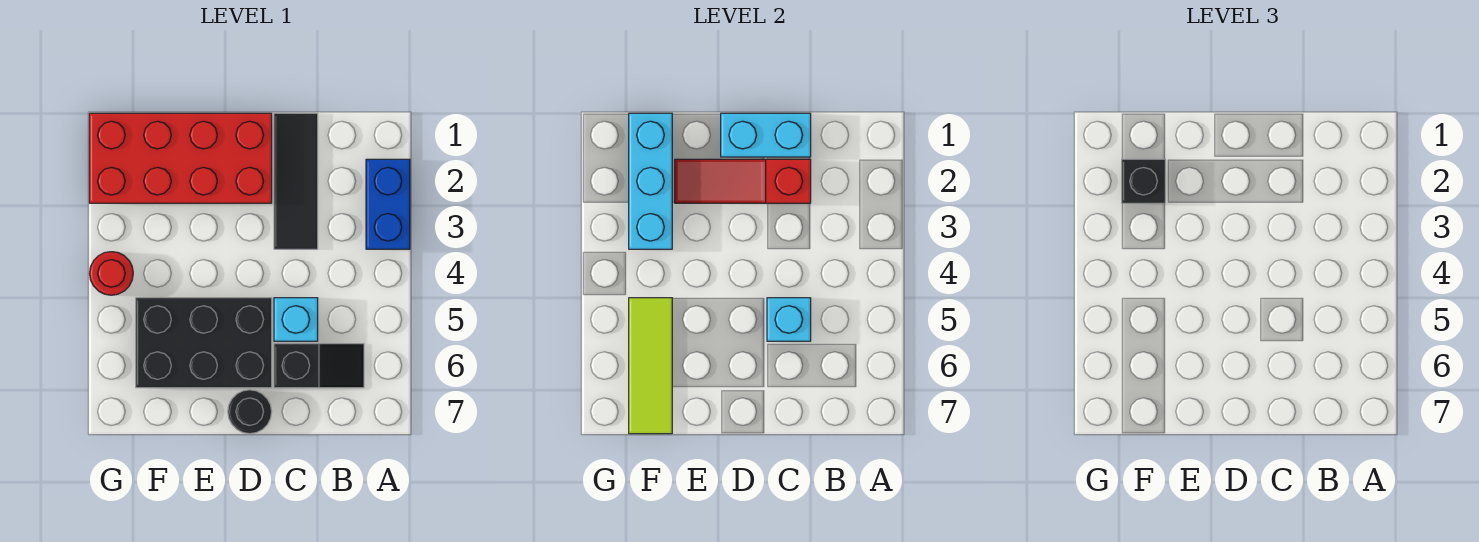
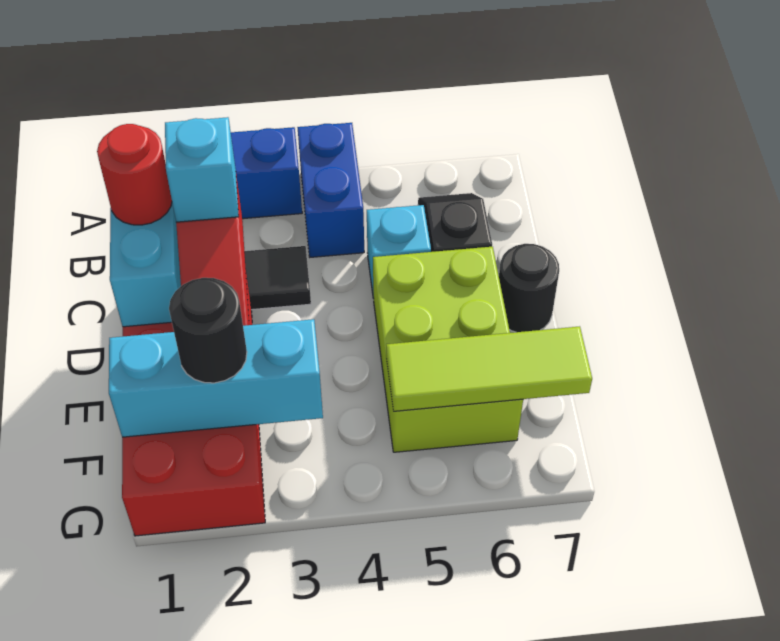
none -> blue brick A4:B4 level 1
cyan brick C5 level 2 -> cyan brick C2 level 3
black brick D5:F6 level 1 -> lime brick D5:F6 level 1
black brick F2 level 3 -> black round brick F2 level 3
red round brick G4 level 1 -> red round brick C1 level 3

